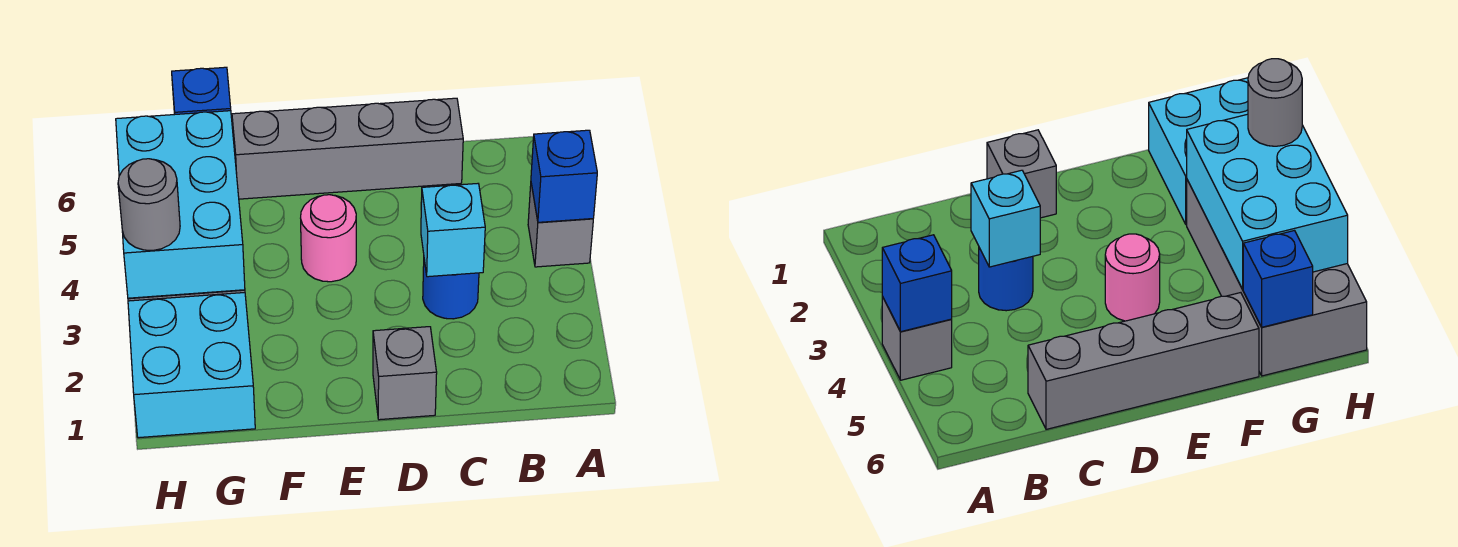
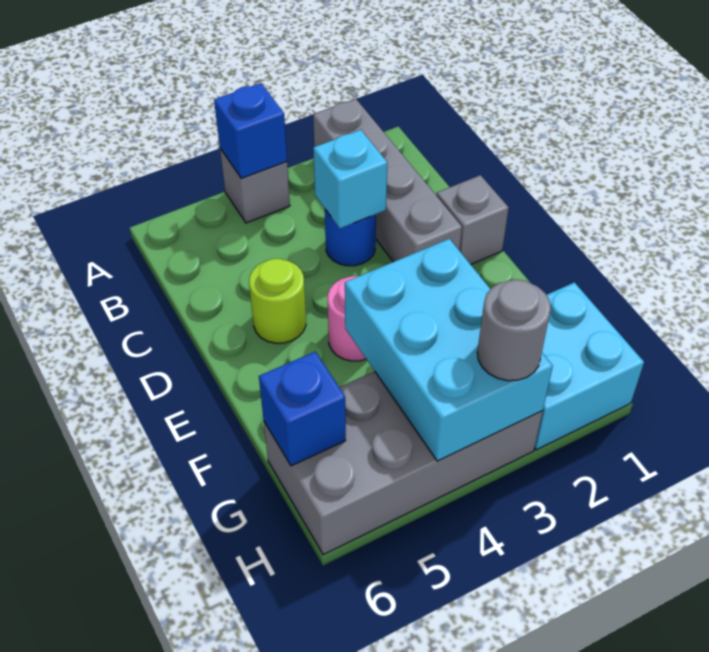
grey brick C6:F6 level 1 -> grey brick A2:D2 level 1
none -> lime round brick D5 level 1
cyan brick G3:H5 level 2 -> cyan brick F3:H4 level 2

